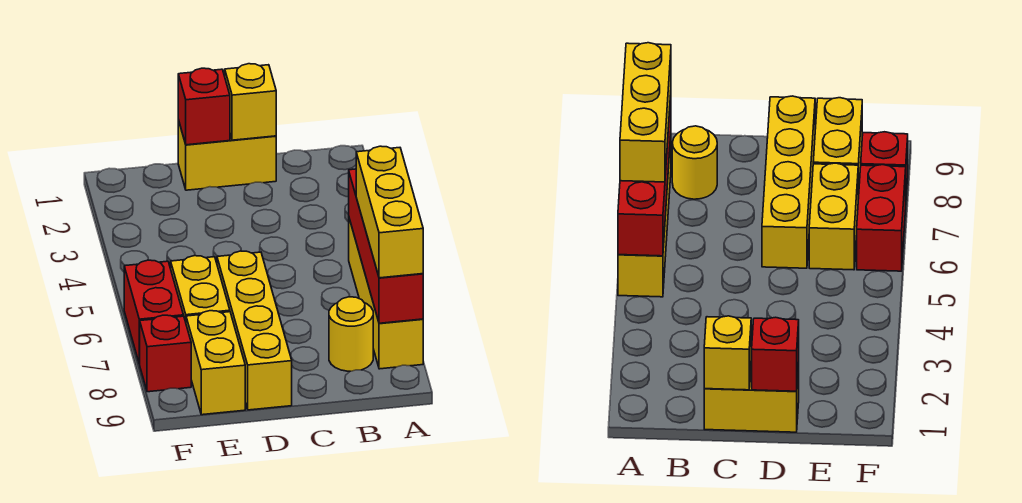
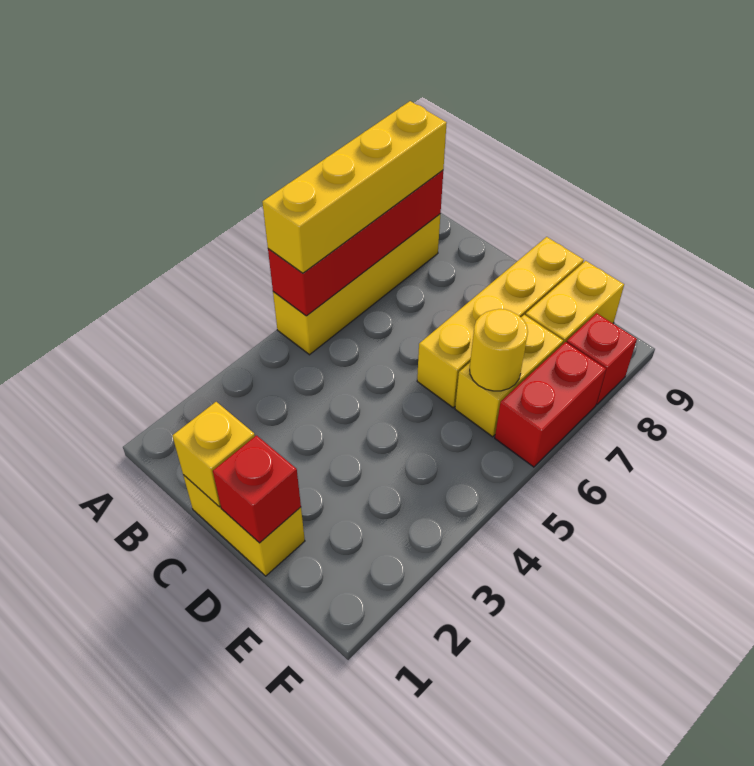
yellow brick A6:A8 level 3 -> yellow brick A5:A8 level 3
yellow round brick B8 level 1 -> yellow round brick E6 level 2

